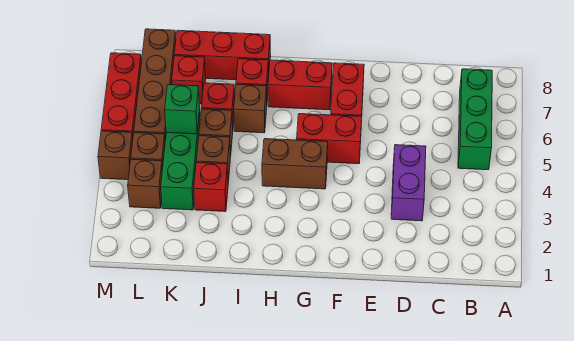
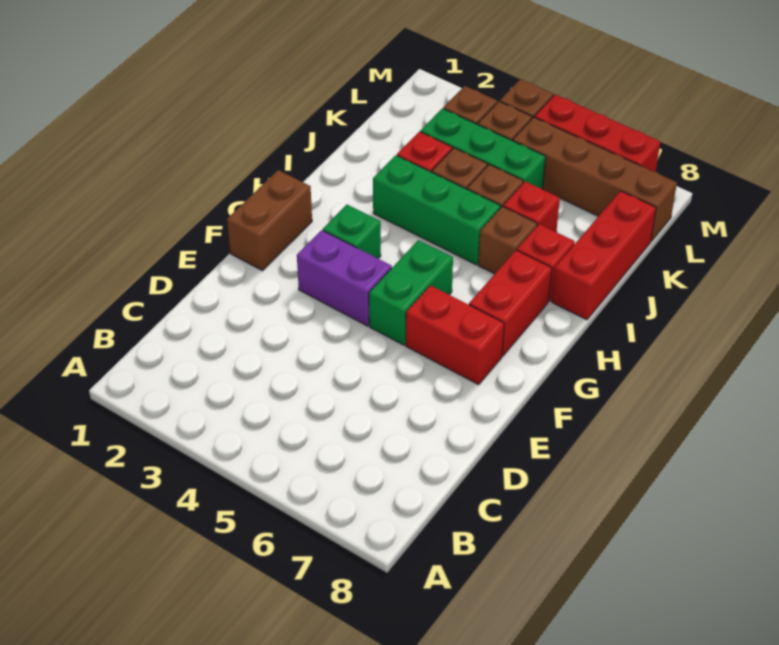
green brick B5:B7 level 1 -> green brick I3:I5 level 1
purple brick D3:D4 level 1 -> purple brick F3:F4 level 1
red brick F5:G5 level 1 -> green brick F5:G5 level 1
brown brick G4:H4 level 1 -> brown brick F1:G1 level 1
green brick K5 level 2 -> green brick G3 level 1
red brick K7 level 1 -> none

